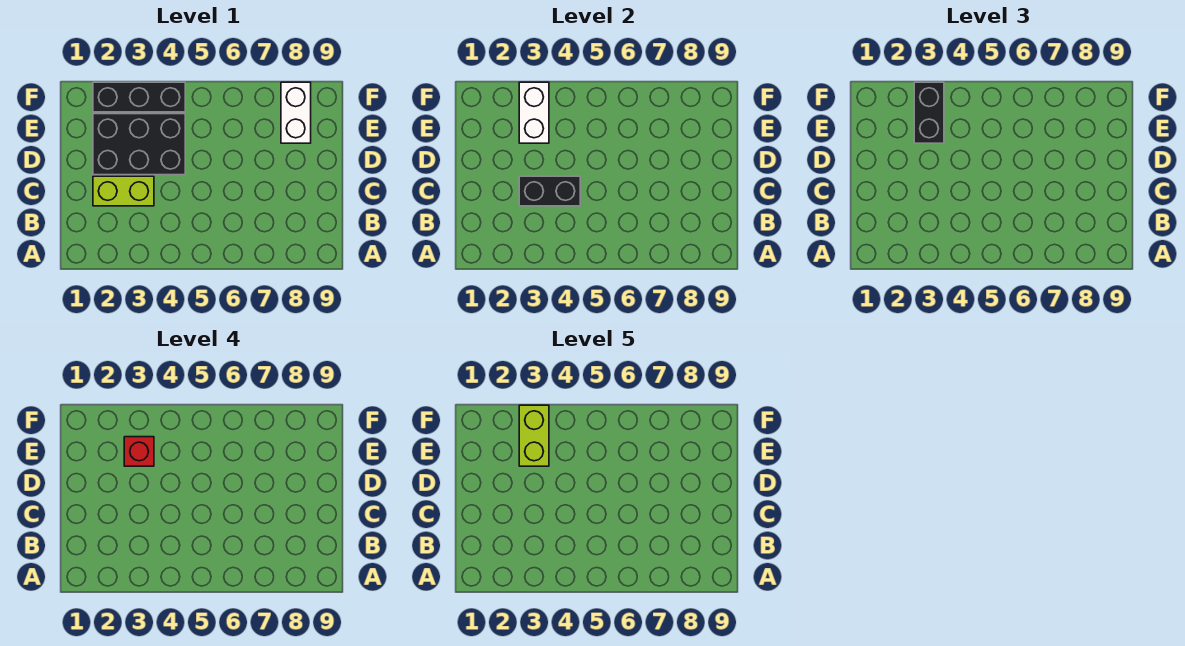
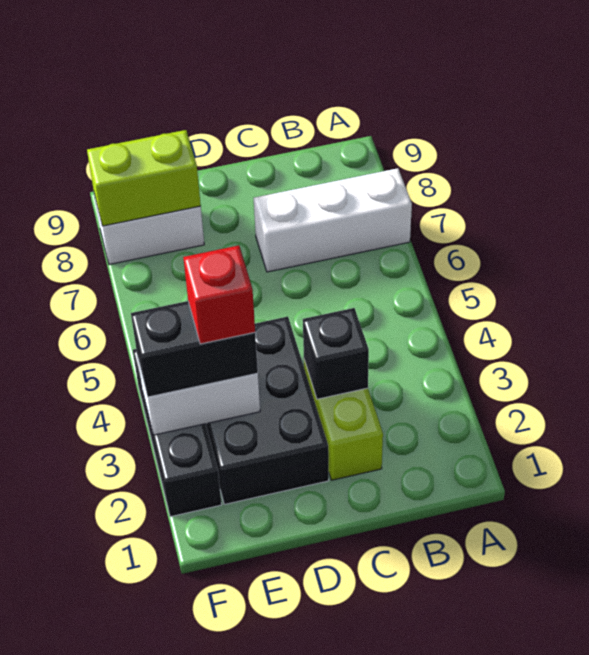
none -> white brick A7:C7 level 1
black brick C3:C4 level 2 -> black brick C3 level 2
lime brick E3:F3 level 5 -> lime brick E8:F8 level 2

